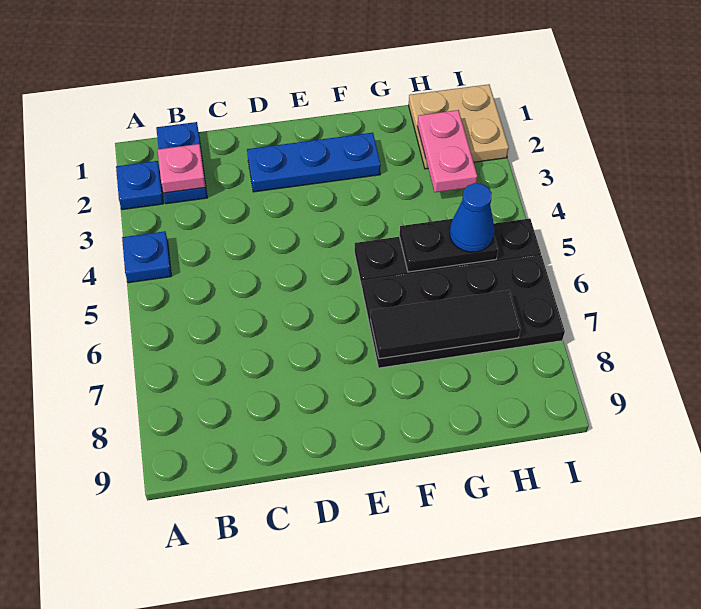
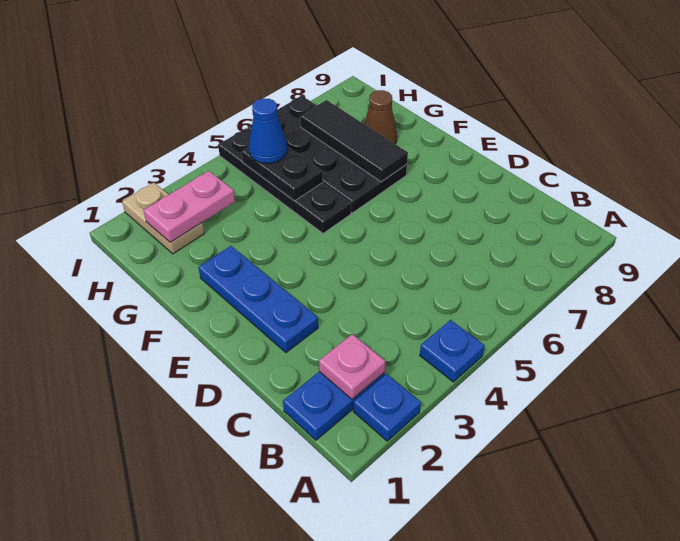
none -> brown cone G8 level 1
tan plate H1:I2 level 1 -> tan plate H2:I2 level 1

